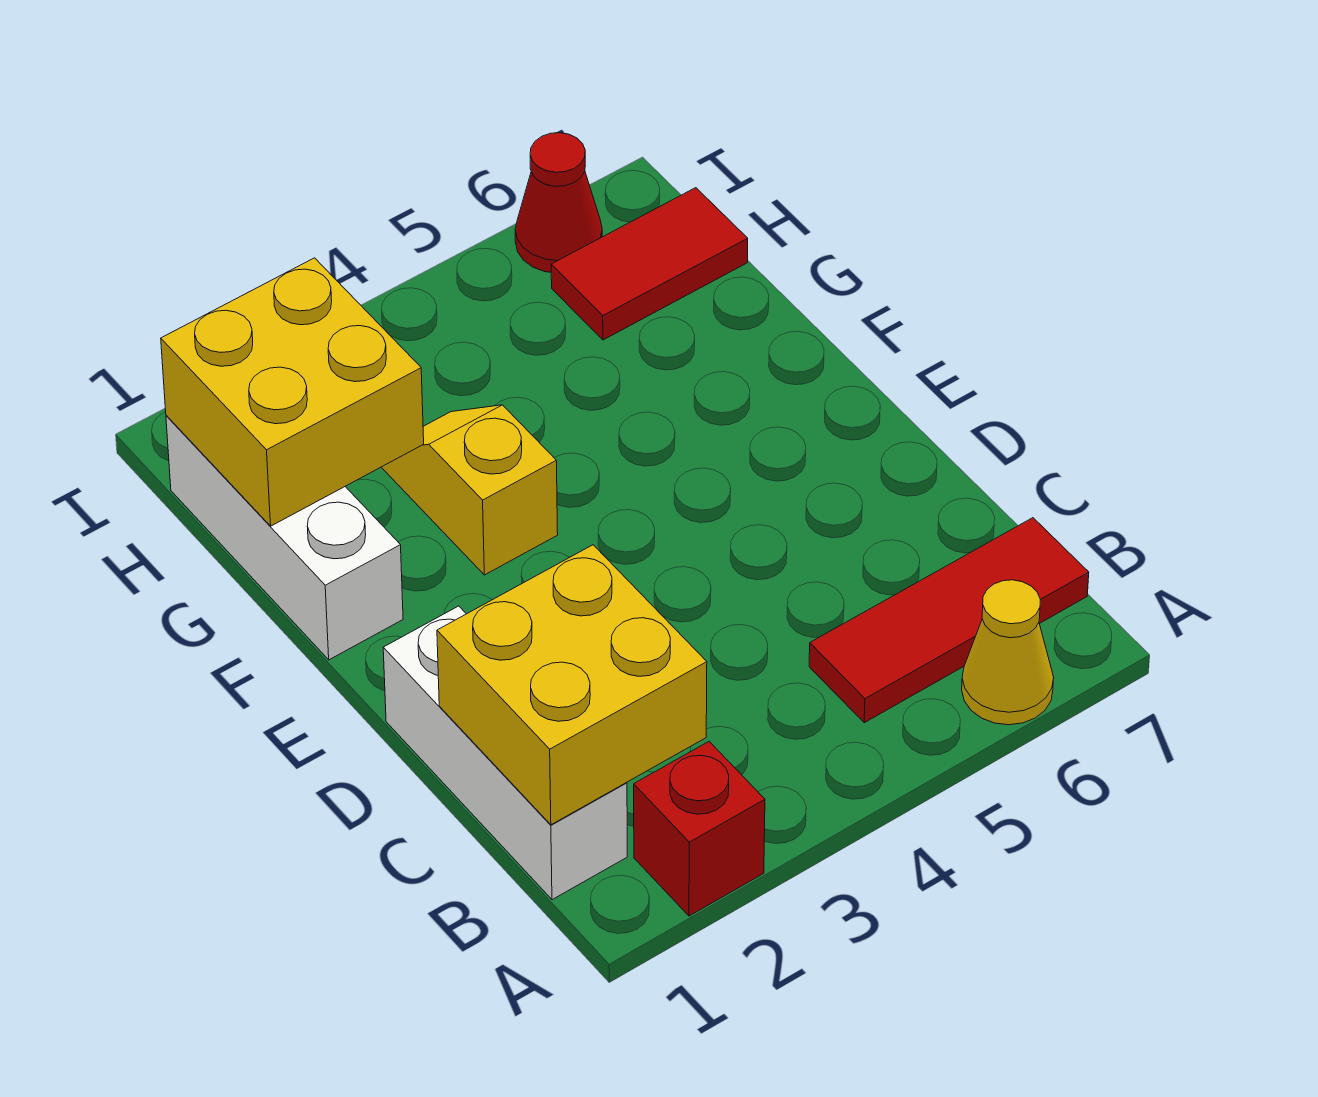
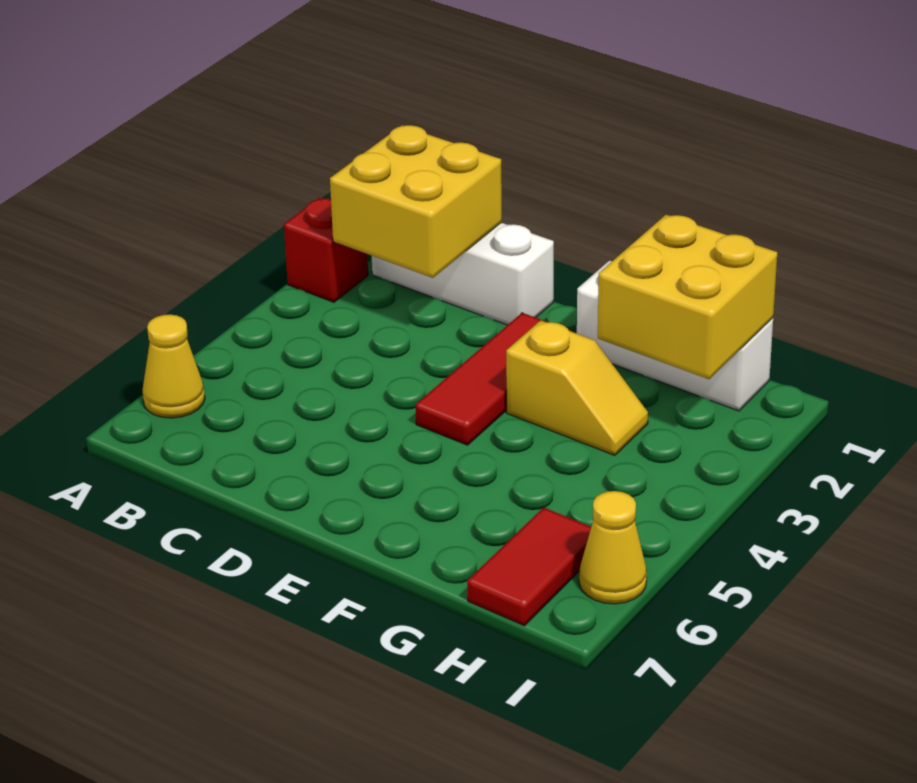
red tile B5:B7 level 1 -> red tile E2:E4 level 1
red cone I6 level 1 -> yellow cone I6 level 1

